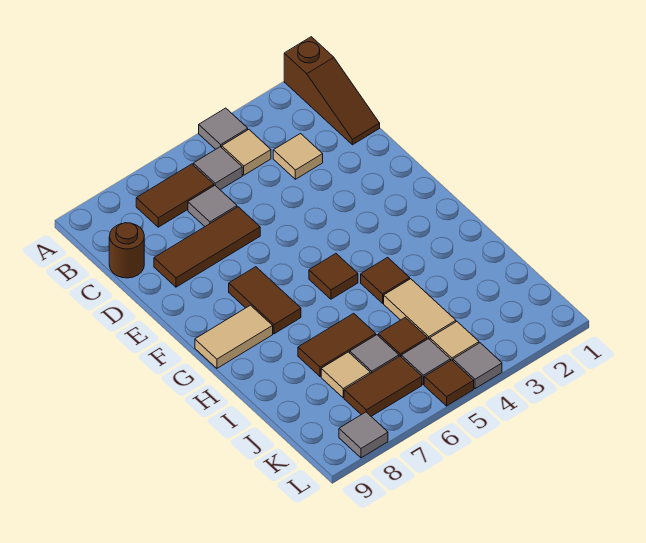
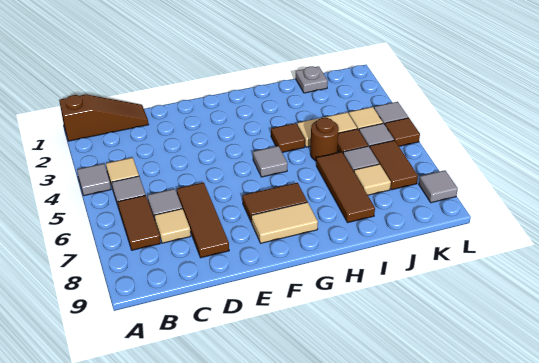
tan tile C3 level 1 -> tan tile C7 level 1
brown round brick C9 level 1 -> brown round brick I5 level 1
brown tile G5 level 1 -> grey tile G5 level 1
tan tile G8:G9 level 1 -> tan tile F8:G8 level 1
brown tile I6:I7 level 1 -> brown tile I6:I8 level 1
none -> grey plate J1 level 1

